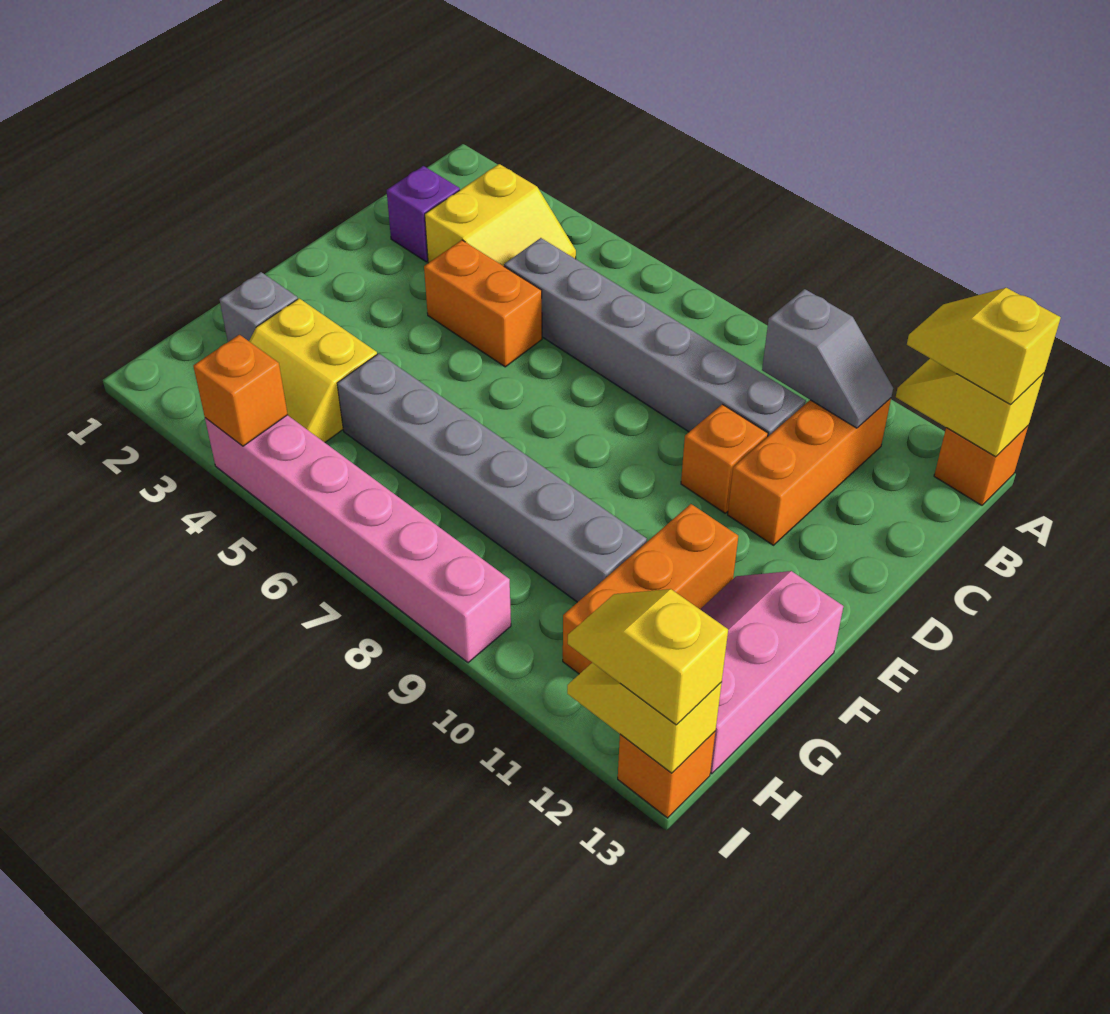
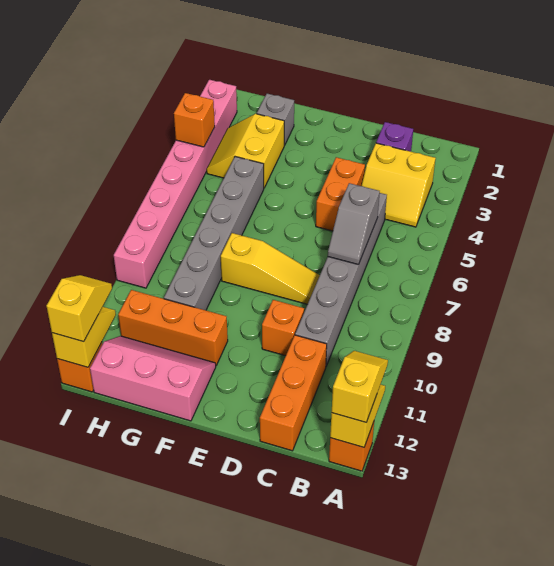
grey slope B10:B11 level 2 top 10 -> grey slope C6:C7 level 2 top 6
orange brick B11:D11 level 1 -> orange brick C11:C13 level 1
none -> yellow slope D8:F8 level 1 top F
pink brick I4:I9 level 1 -> pink brick I2:I9 level 1

